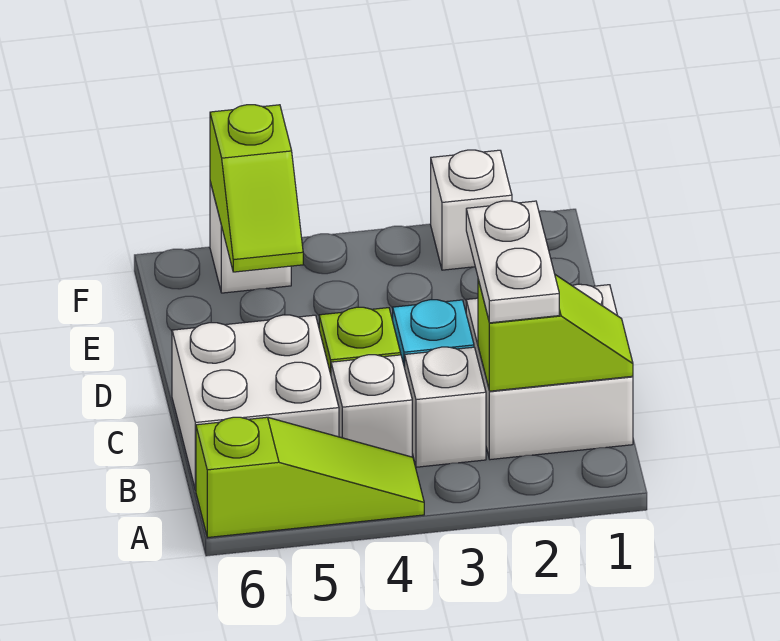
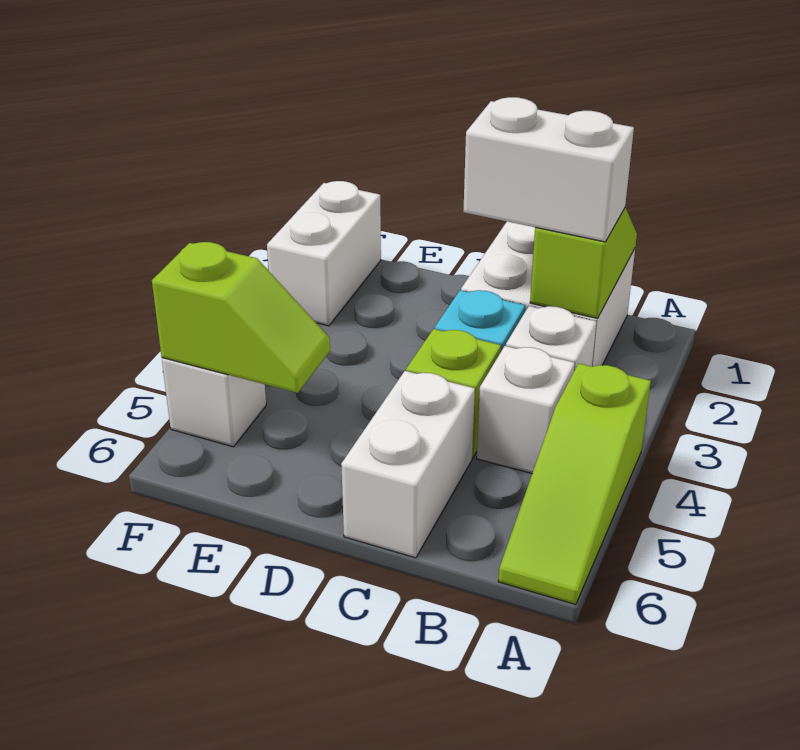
lime slope A4:A6 level 1 top 6 -> lime slope A4:A6 level 1 top 4
white plate B2:C2 level 3 -> white brick B2:C2 level 3
white brick B5:C6 level 1 -> white brick C5:C6 level 1
white brick F2 level 1 -> white brick F1:F2 level 1

